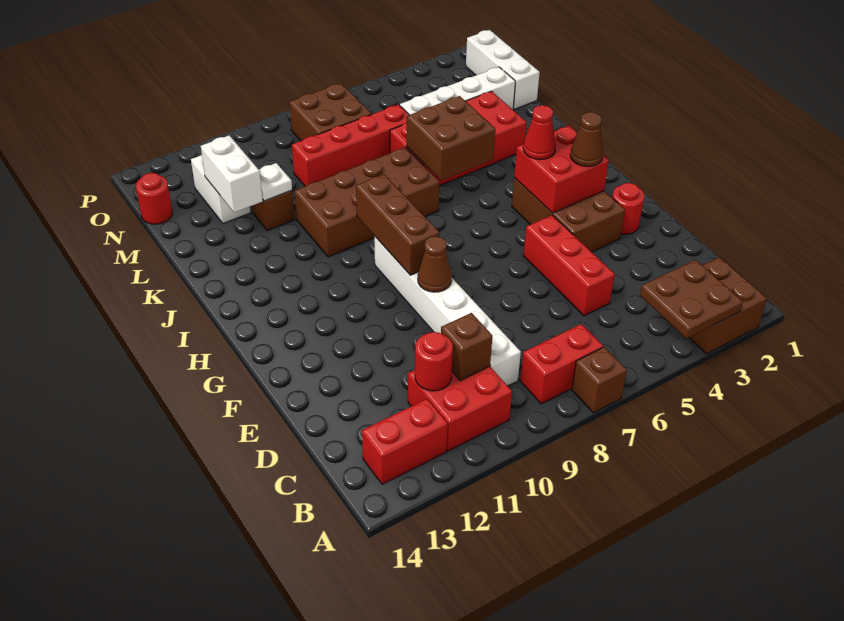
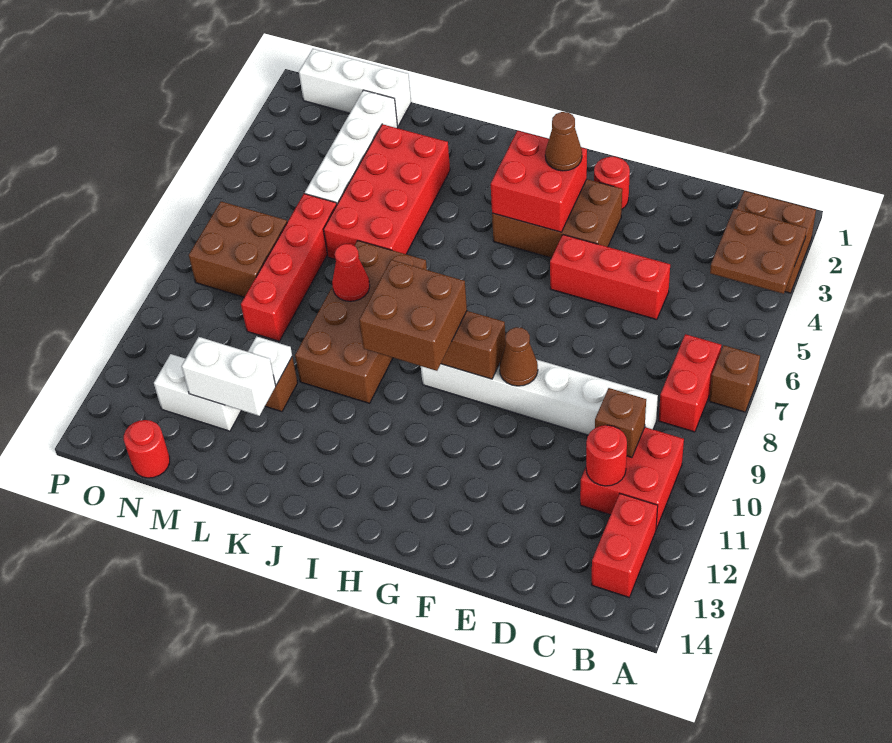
red cone H4 level 3 -> red cone K8 level 2
brown brick J5:K6 level 2 -> brown brick H9:I10 level 3

